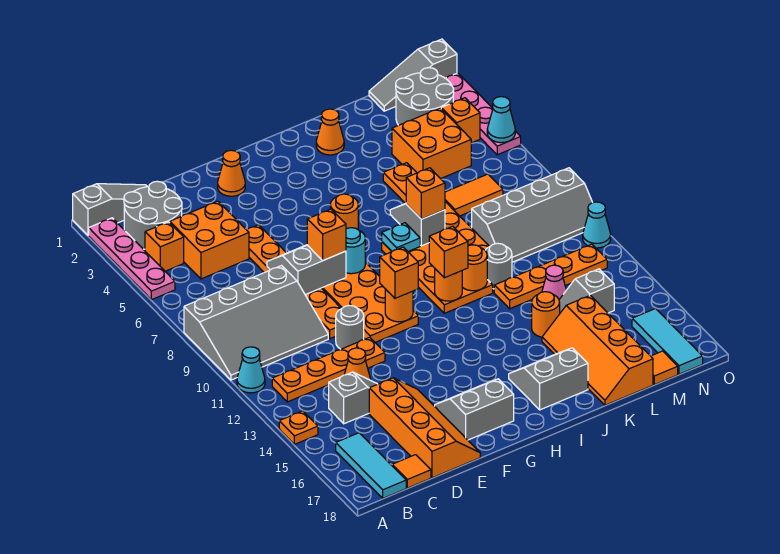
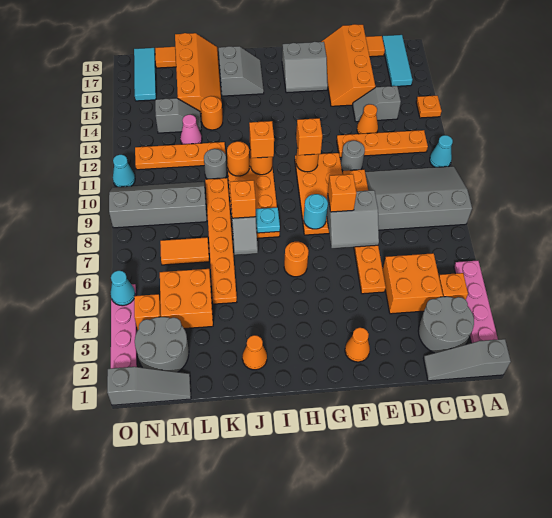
grey slope I16:J17 level 1 top 17 -> grey slope I16:J17 level 1 top J

